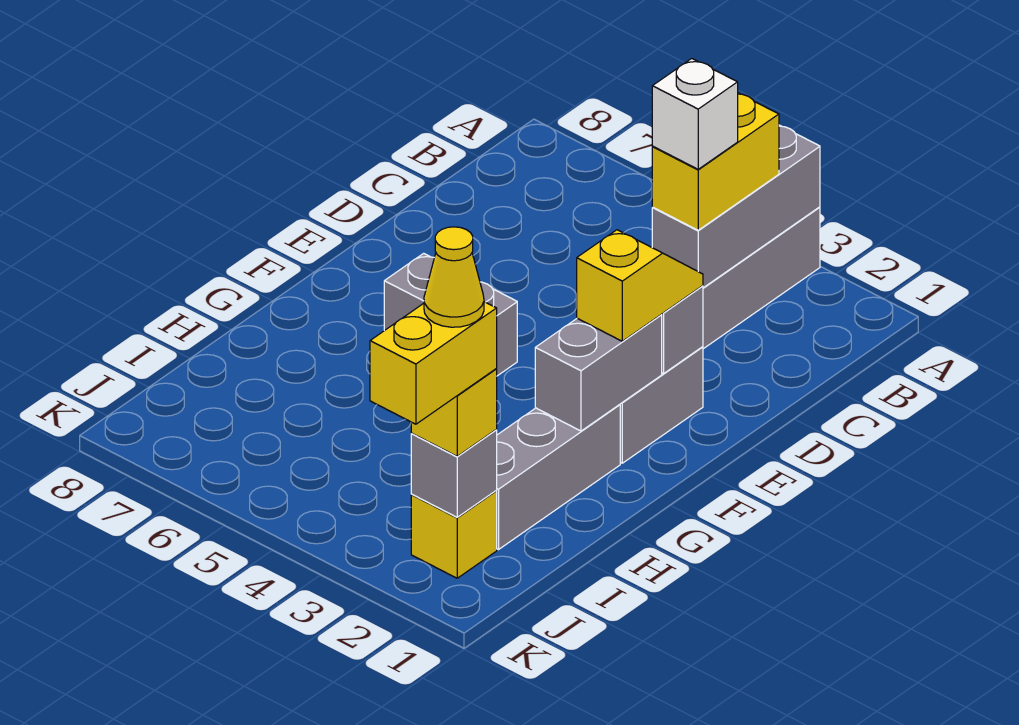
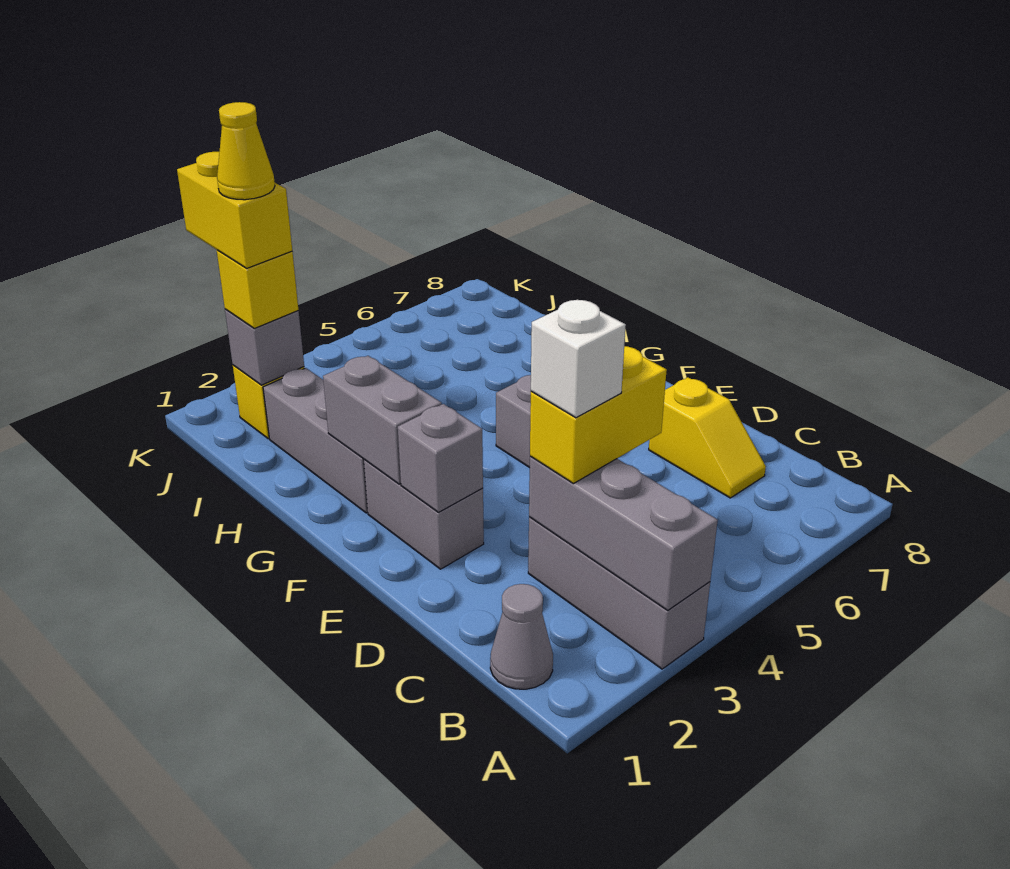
none -> grey cone B1 level 1
yellow brick B3:C3 level 3 -> yellow brick C3:C4 level 3
yellow slope E2:F2 level 3 top F -> yellow slope C7:D7 level 1 top D

